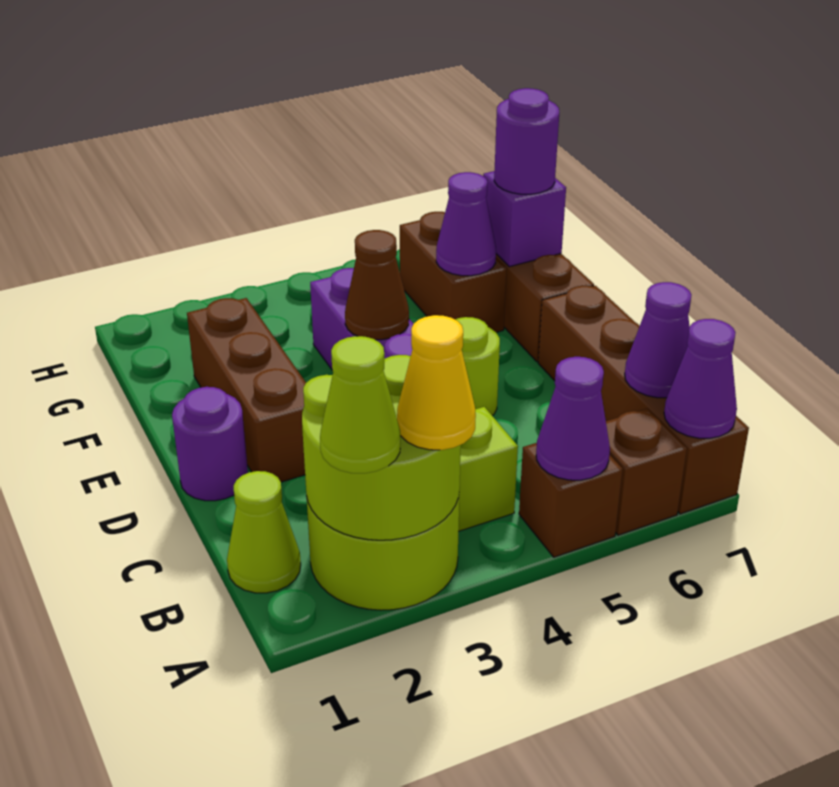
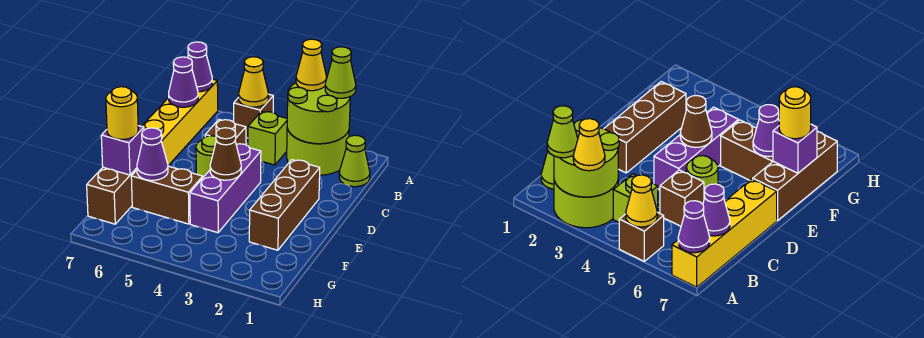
purple cone A5 level 2 -> yellow cone A5 level 2
brown brick A6 level 1 -> brown brick C5 level 1
brown brick A7:D7 level 1 -> yellow brick A7:D7 level 1
purple round brick D1 level 1 -> none
brown brick F6:G6 level 1 -> brown brick F5:F6 level 1
purple round brick F7 level 3 -> yellow round brick F7 level 3

